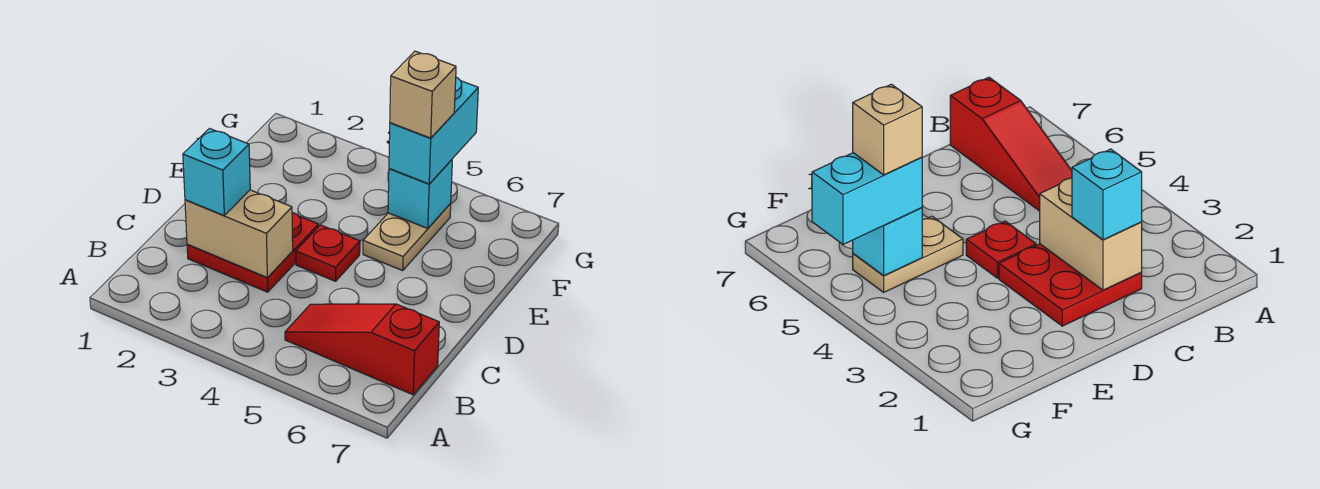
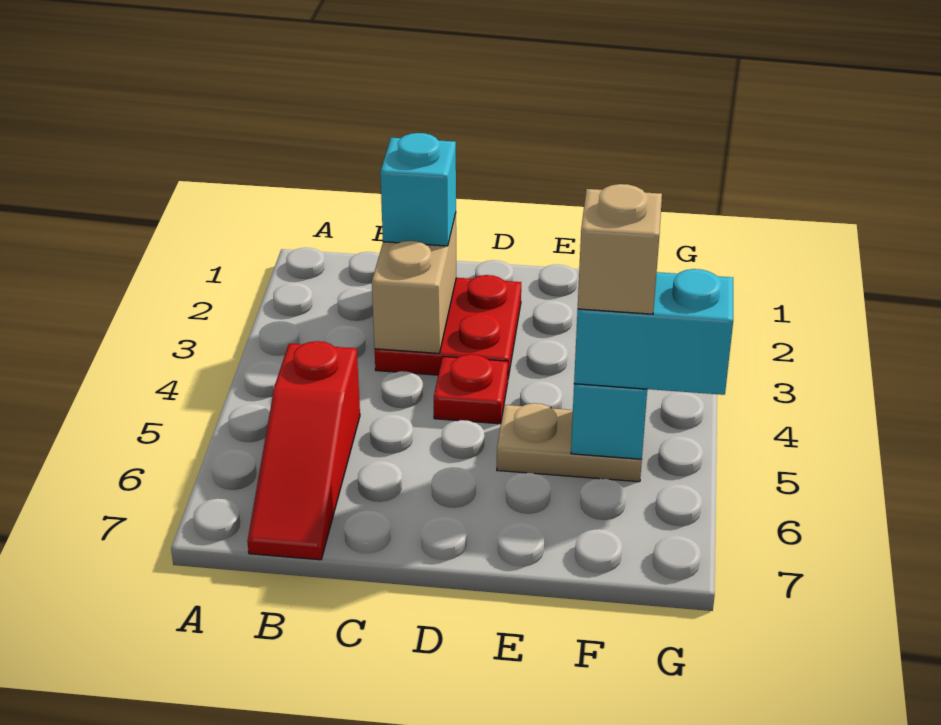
red slope B5:B7 level 1 top 7 -> red slope B5:B7 level 1 top 5

